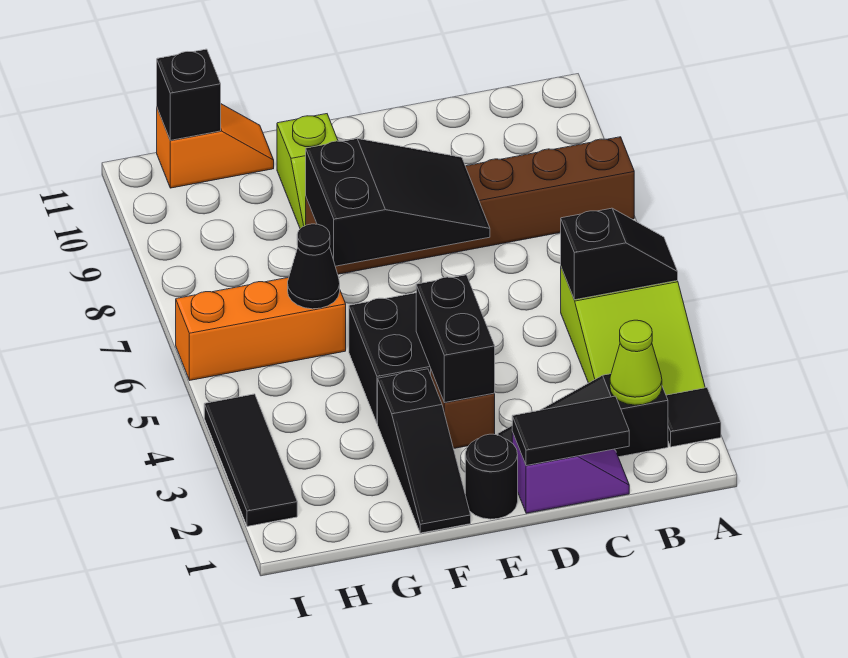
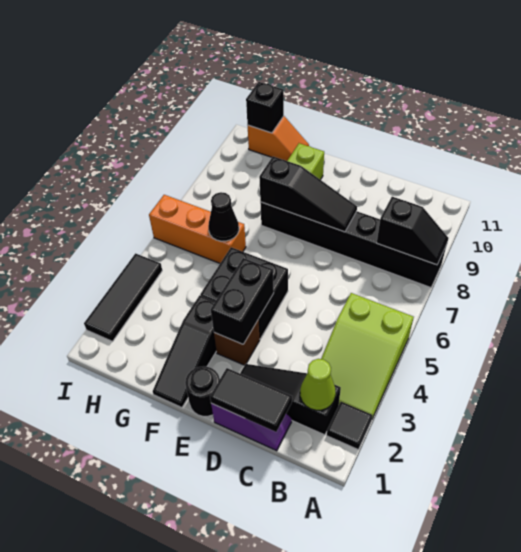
black slope A5:B5 level 2 top B -> black slope A8:B8 level 2 top B
brown brick A8:F8 level 1 -> black brick A8:F8 level 1
black slope D7:F8 level 2 top F -> black slope D8:F8 level 2 top F

